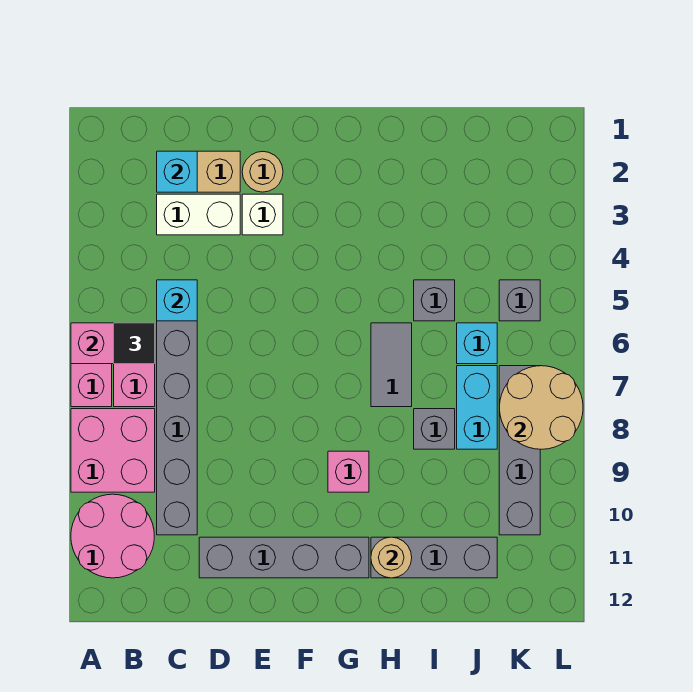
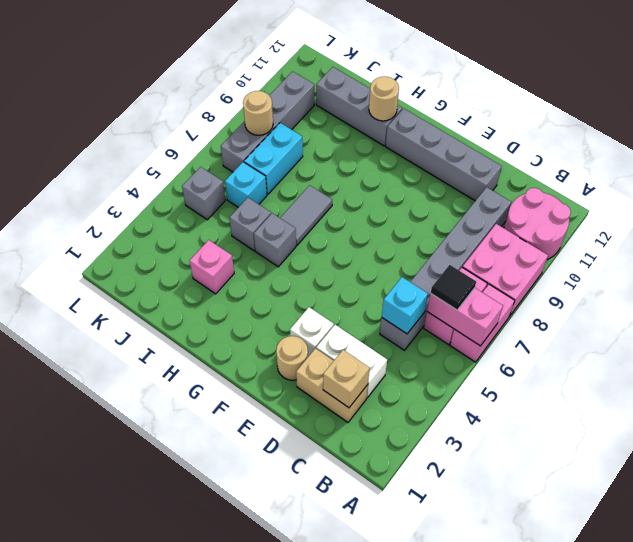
cyan brick C2 level 2 -> tan brick C2 level 2
pink brick G9 level 1 -> pink brick I3 level 1
grey brick I8 level 1 -> grey brick H5 level 1
tan round brick K7:L8 level 2 -> tan round brick K8 level 2

